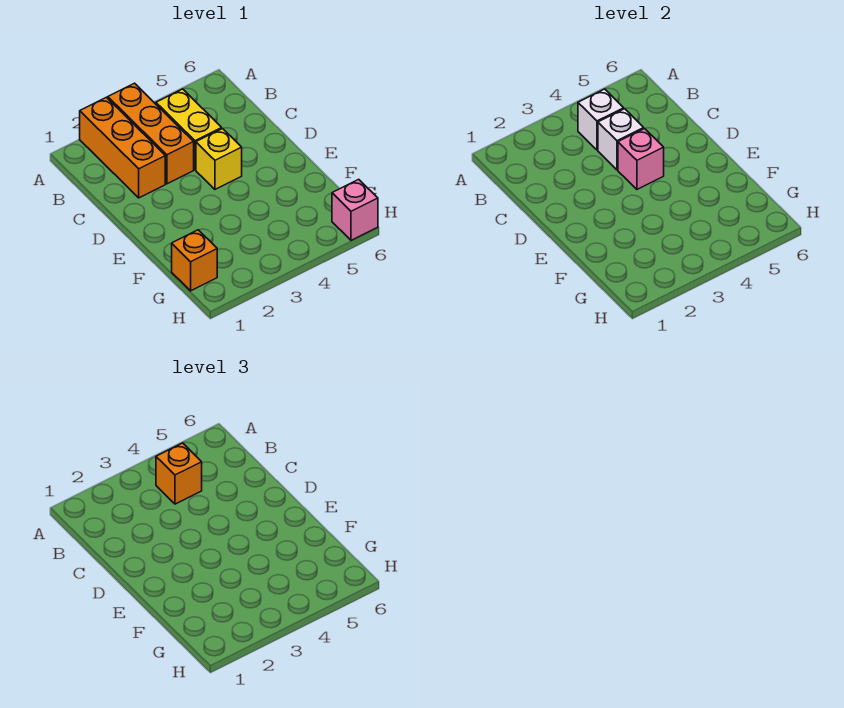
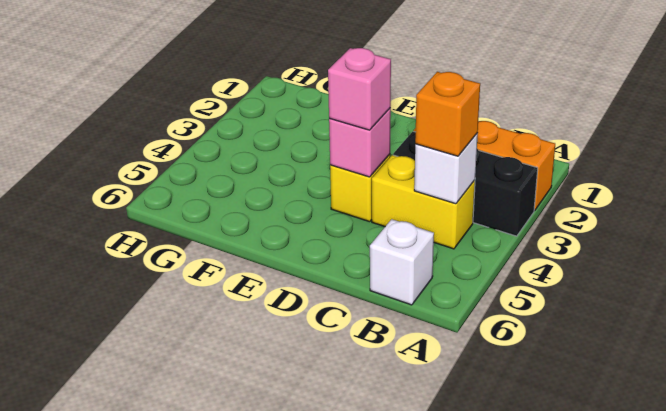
orange brick A3:C3 level 1 -> black brick A3:C3 level 1
white brick C4 level 2 -> white brick B6 level 1
orange brick G1 level 1 -> none
pink brick H6 level 1 -> pink brick D4 level 3

